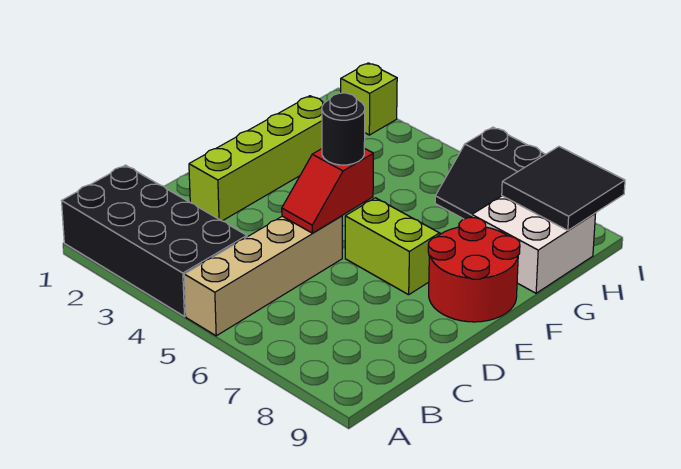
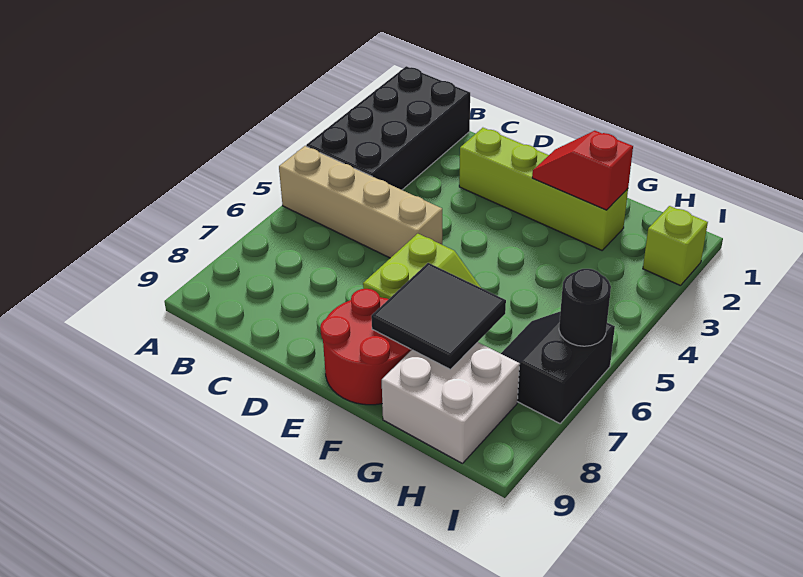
red slope D5:E5 level 2 top E -> red slope F2:G2 level 2 top G
black round brick E5 level 3 -> black round brick I6 level 2
black tile H8:I9 level 2 -> black tile F7:G8 level 2

